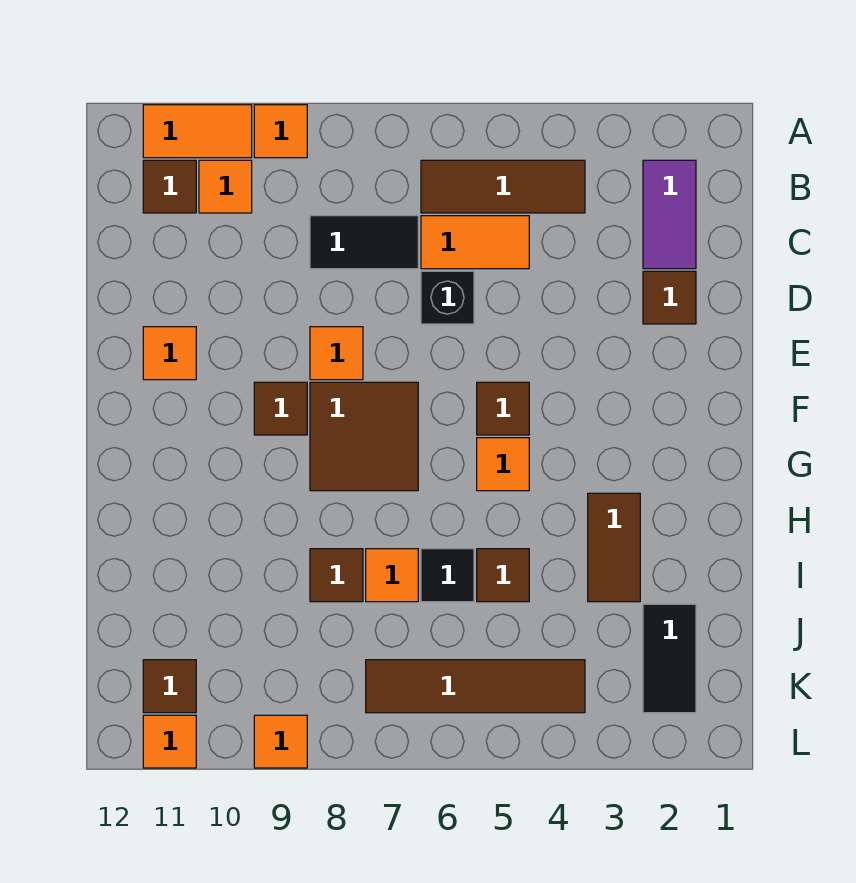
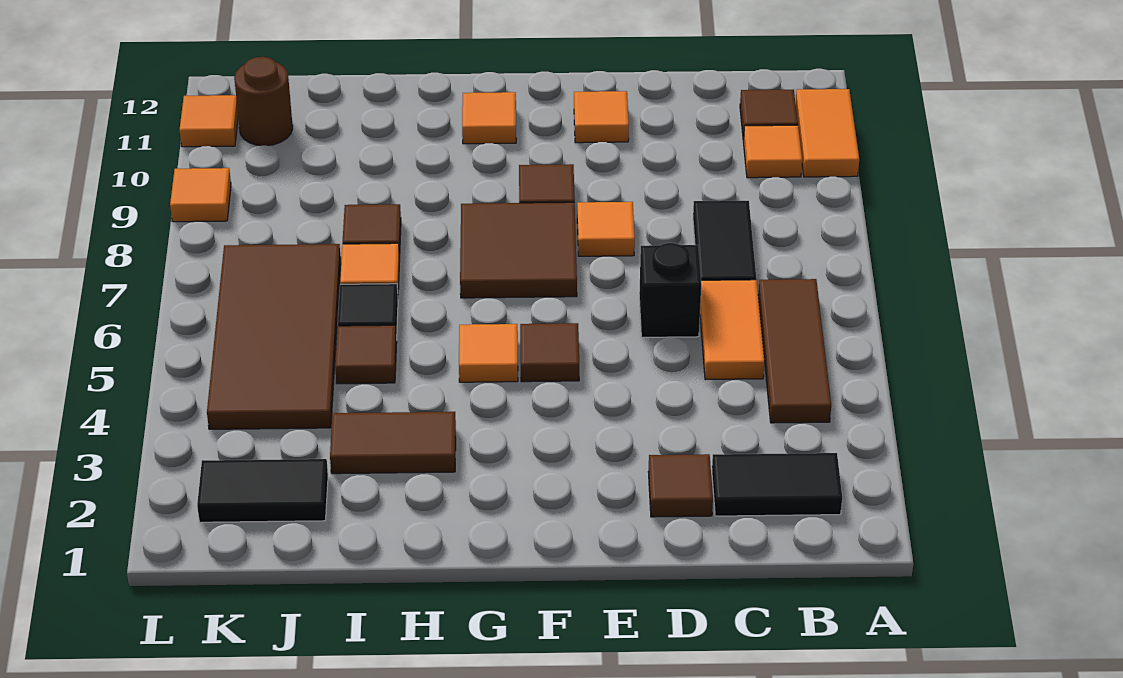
orange tile A9 level 1 -> orange tile G11 level 1
purple tile B2:C2 level 1 -> black tile B2:C2 level 1
brown tile K4:K7 level 1 -> brown tile J4:K7 level 1
brown tile K11 level 1 -> brown round brick K11 level 1

